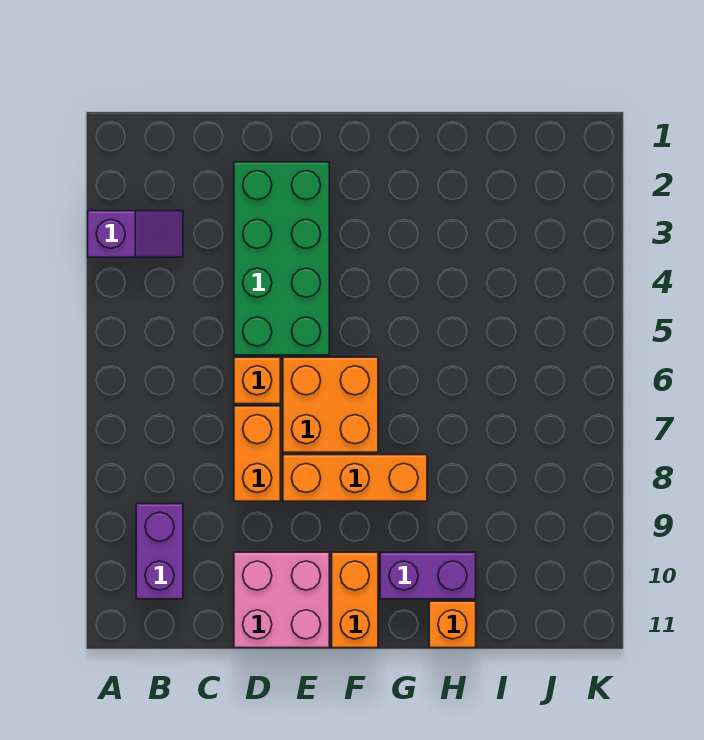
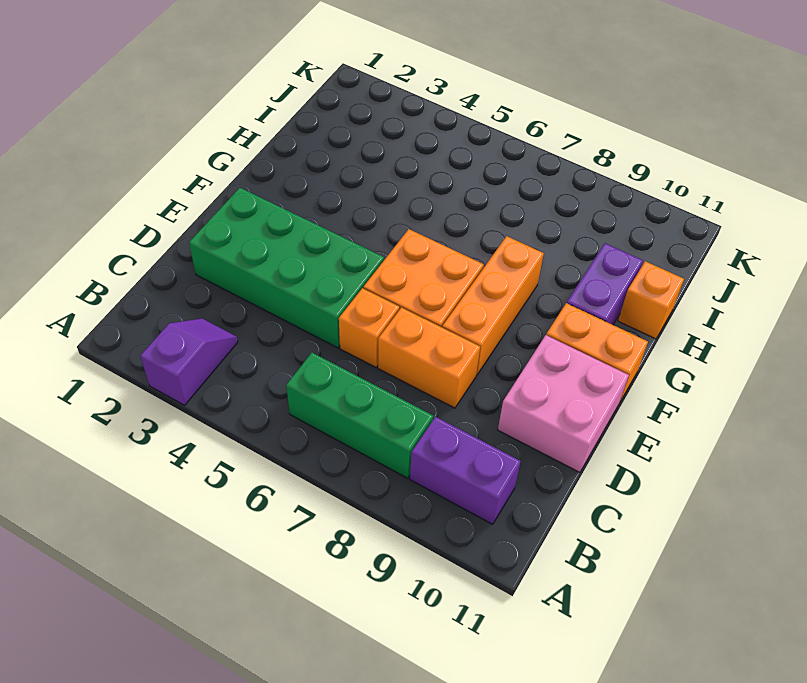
none -> green brick B6:B8 level 1

